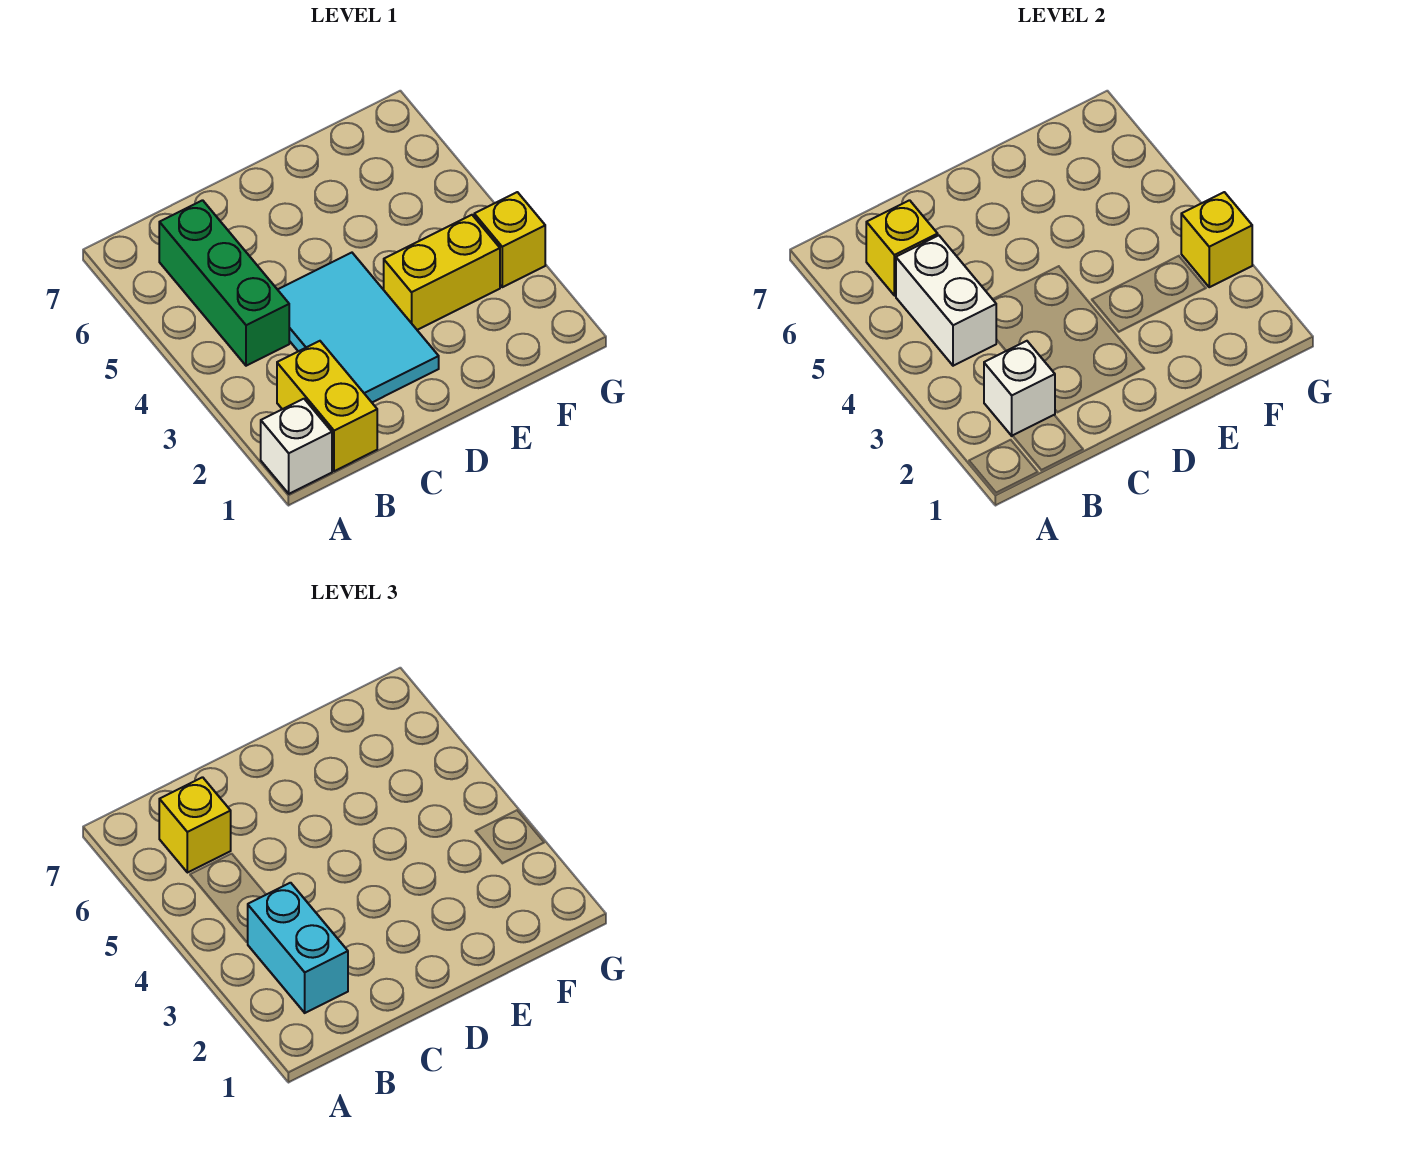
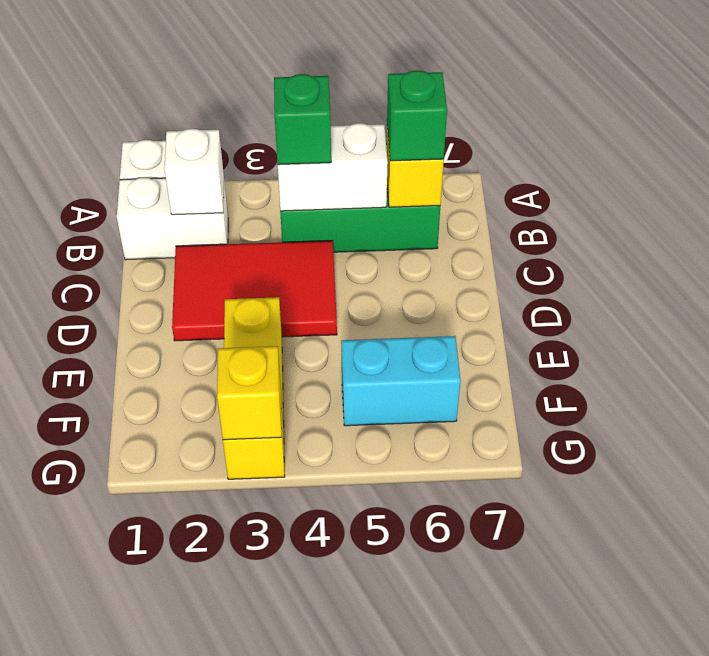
yellow brick B1:B2 level 1 -> white brick B1:B2 level 1
cyan brick B2:B3 level 3 -> cyan brick F5:F6 level 1
none -> green brick B4 level 3
yellow brick B6 level 3 -> green brick B6 level 3
cyan tile C2:D4 level 1 -> red tile C2:D4 level 1

